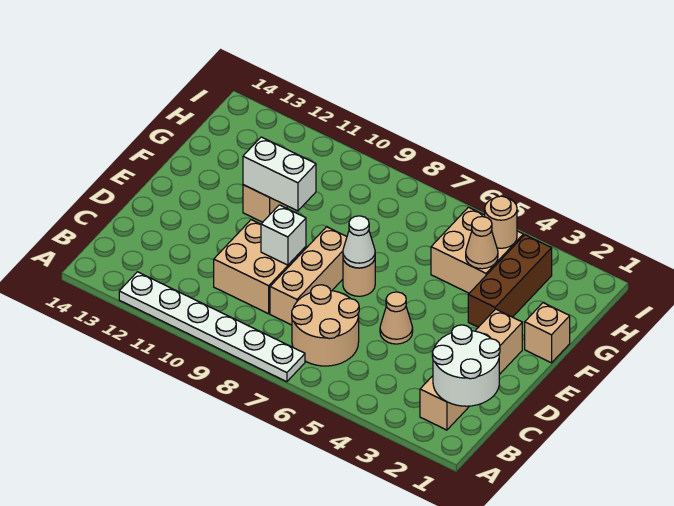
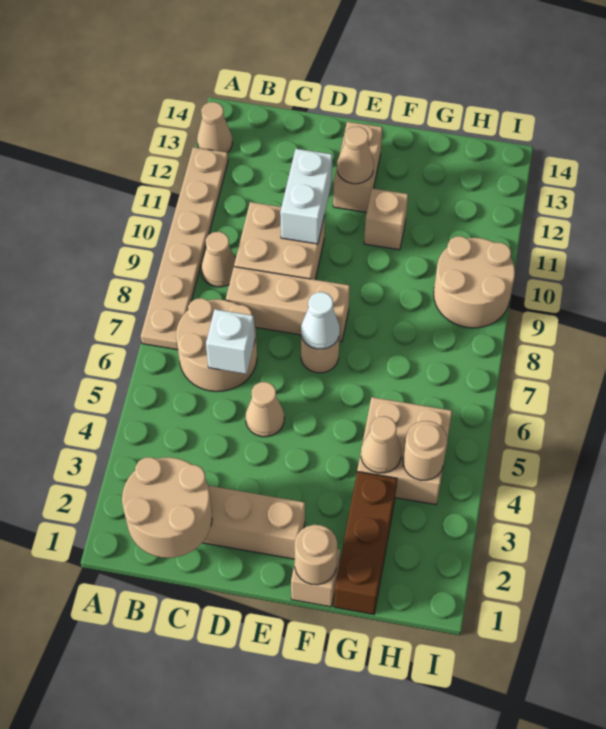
white plate A7:A12 level 1 -> tan plate A7:A12 level 1
none -> tan cone A13 level 1
white round brick B1:C2 level 2 -> tan round brick B1:C2 level 2
none -> tan cone B9 level 1
white brick D9 level 2 -> white brick C6 level 2
none -> tan brick E12:E13 level 1
none -> tan cone E12 level 2
none -> tan round brick F1 level 2
brown brick F3:H3 level 1 -> brown brick G1:G3 level 1
white brick F10:F11 level 2 -> white brick D10:D11 level 2
none -> tan round brick H9:I10 level 1

